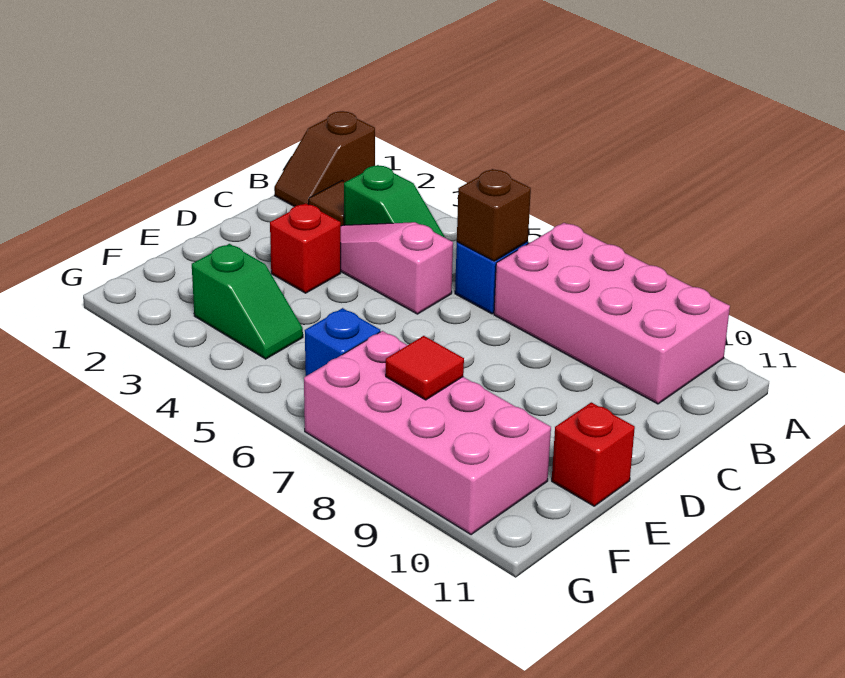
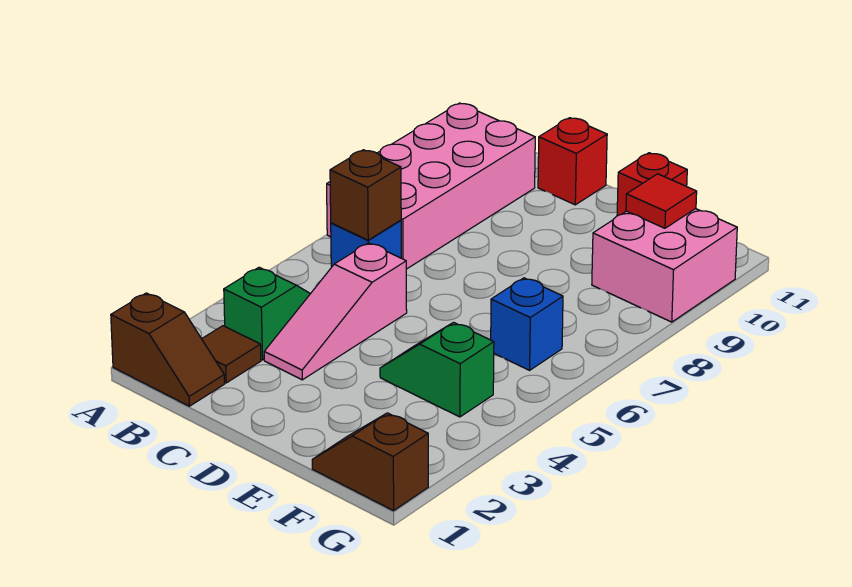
red brick D3 level 1 -> red brick C11 level 1
none -> brown slope F1:G1 level 1 top G
green slope F3:F4 level 1 top 3 -> green slope E4:F4 level 1 top F
pink brick F7:G10 level 1 -> pink brick F9:G10 level 1
red tile F8 level 2 -> red tile F10 level 2

